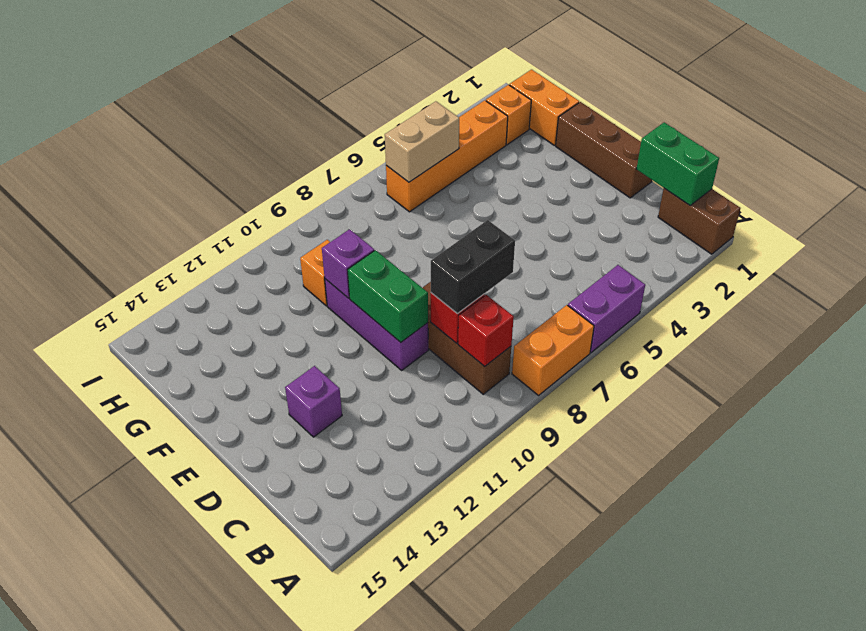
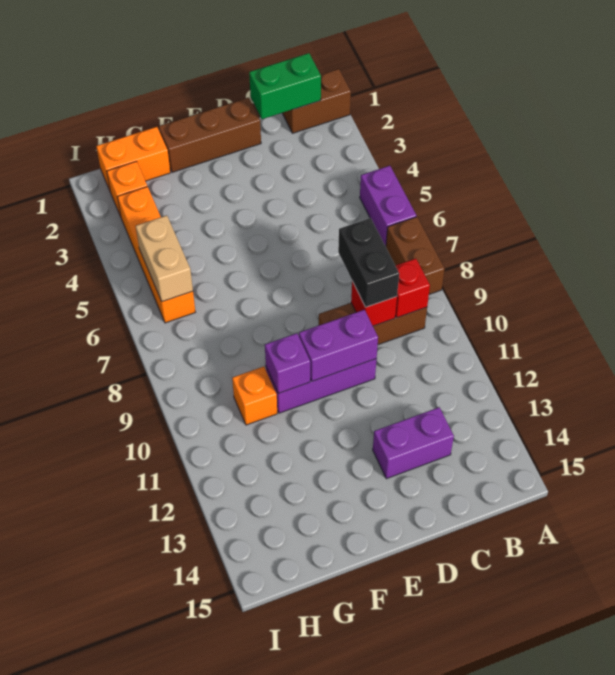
orange brick A7:A8 level 1 -> brown brick A7:A8 level 1
green brick D10:E10 level 2 -> purple brick D10:E10 level 2
purple brick D13 level 1 -> purple brick C13:D13 level 1

